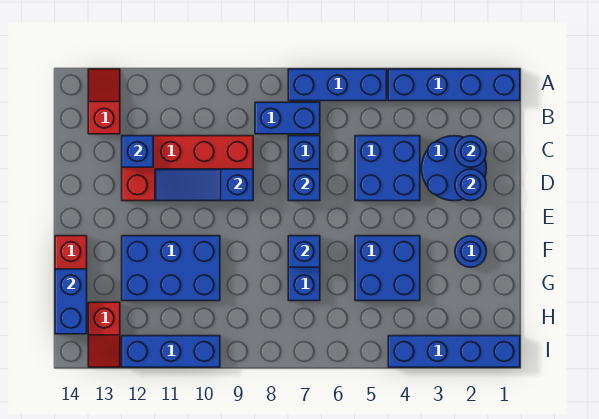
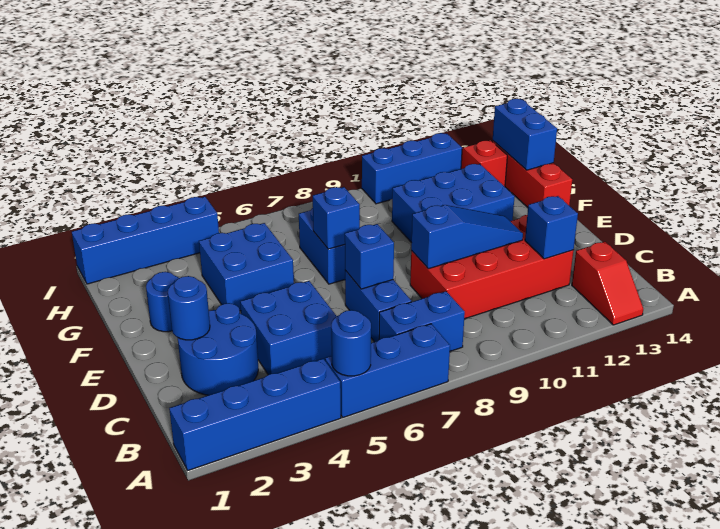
blue round brick C2 level 2 -> blue round brick A5 level 2

